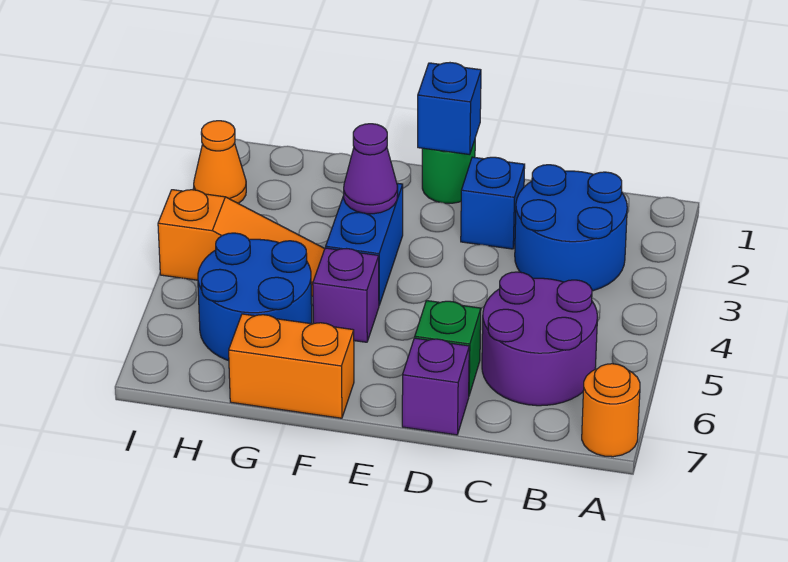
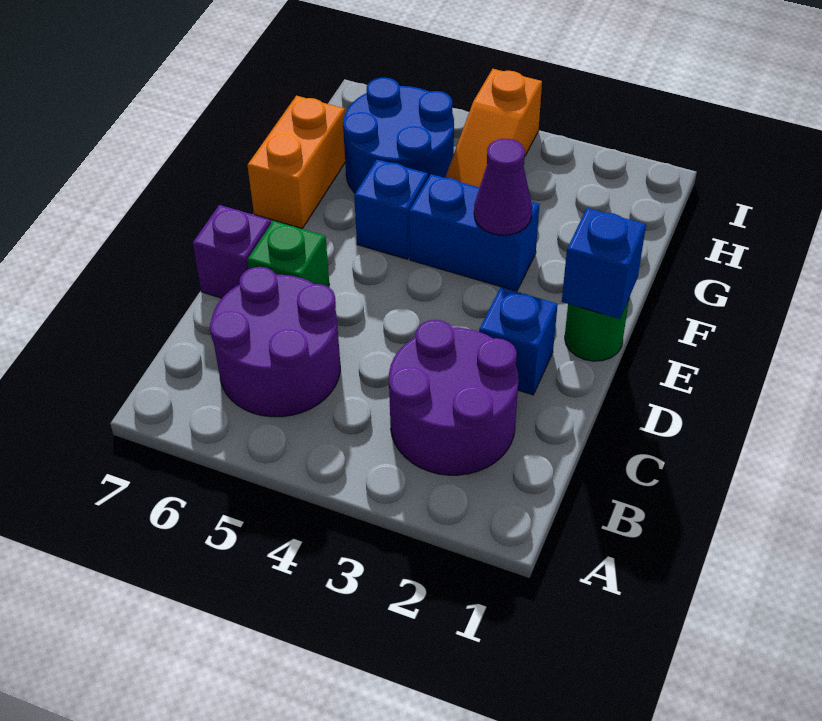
orange round brick A7 level 1 -> none
blue round brick B2:C3 level 1 -> purple round brick B2:C3 level 1
purple brick F5 level 1 -> blue brick F5 level 1
orange cone I2 level 1 -> none

